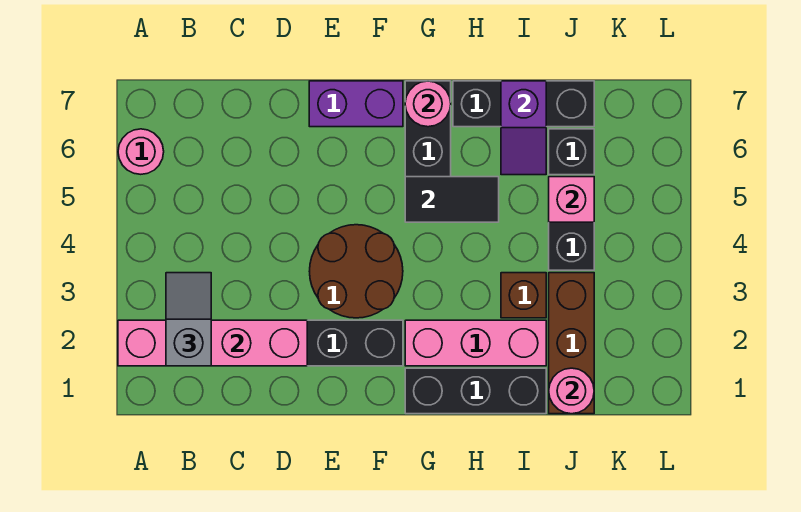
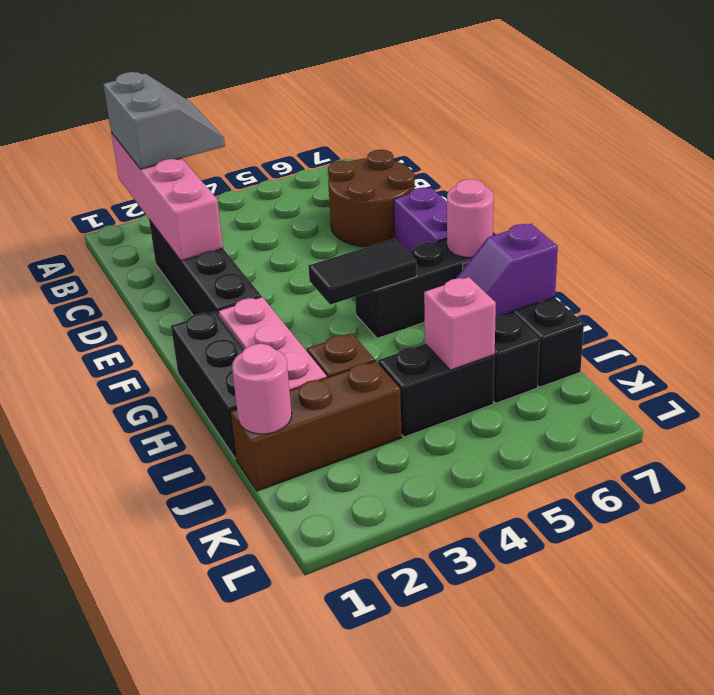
pink round brick A6 level 1 -> none
grey slope B2:B3 level 3 top 2 -> grey slope A2:B3 level 3 top 2
brown round brick E3:F4 level 1 -> brown round brick C6:D7 level 1
black tile G5:H5 level 2 -> black tile G4:G5 level 2

